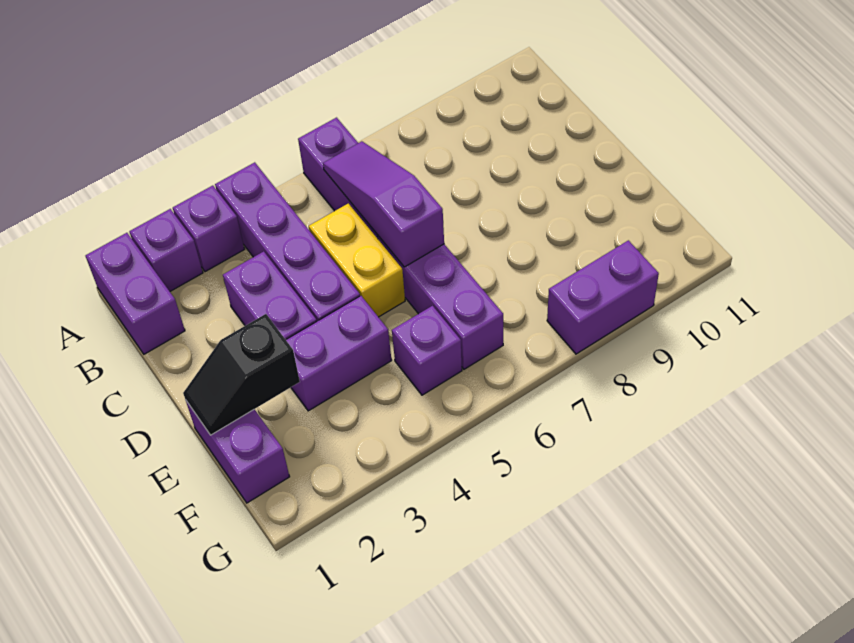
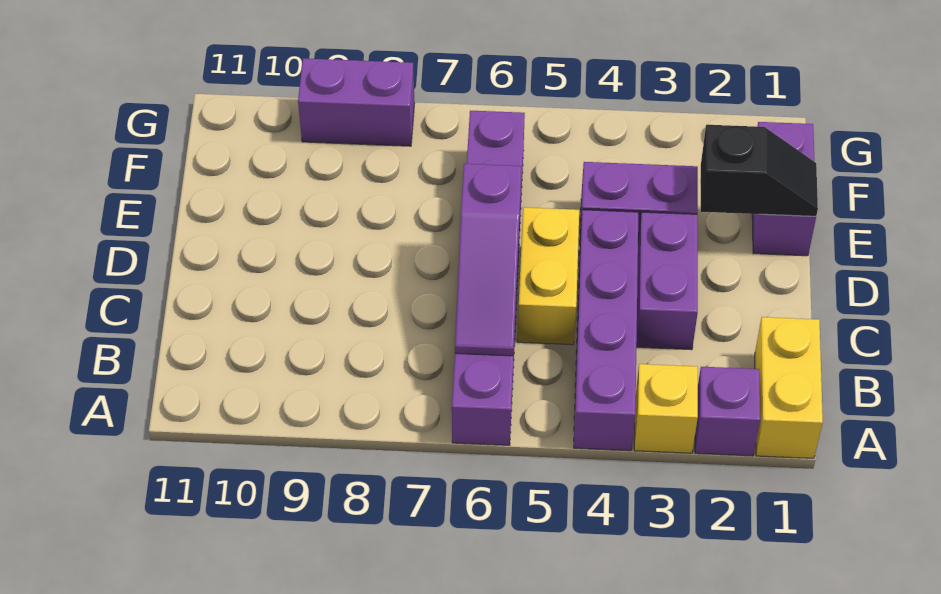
purple brick A1:B1 level 1 -> yellow brick A1:B1 level 1
purple brick A3 level 1 -> yellow brick A3 level 1
purple brick F5 level 1 -> none

